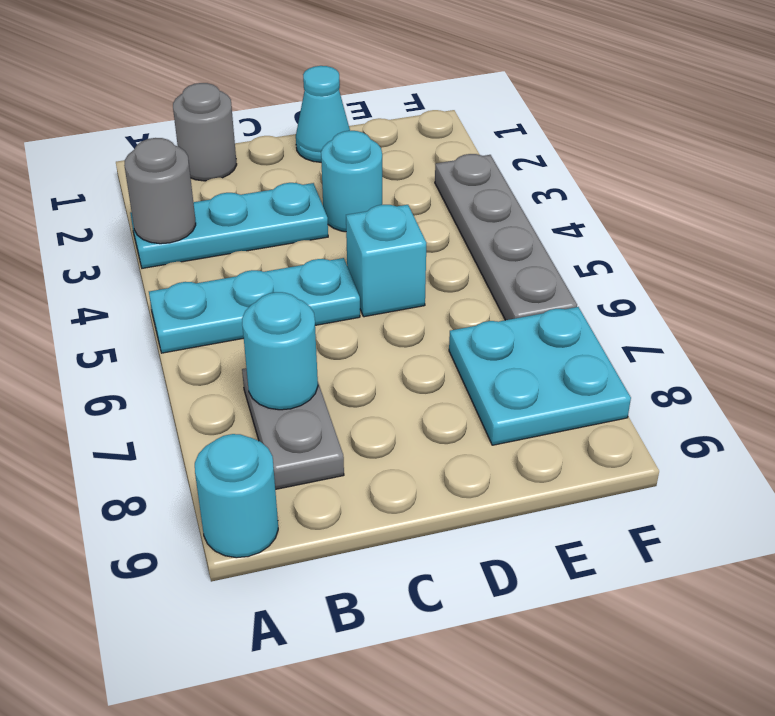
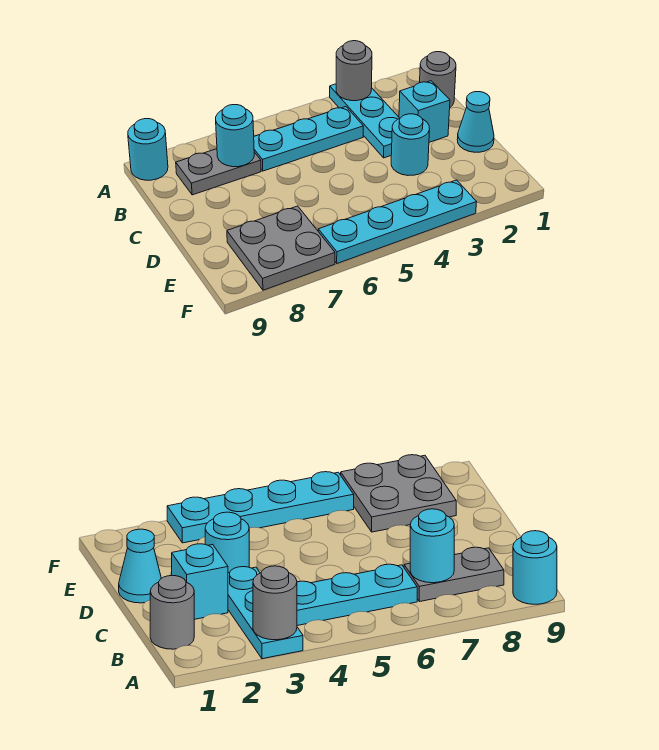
cyan plate A5:C5 level 1 -> cyan plate B4:B6 level 1
cyan brick D5 level 1 -> cyan brick C2 level 1
cyan plate E7:F8 level 1 -> grey plate E7:F8 level 1
grey plate F3:F6 level 1 -> cyan plate F3:F6 level 1

